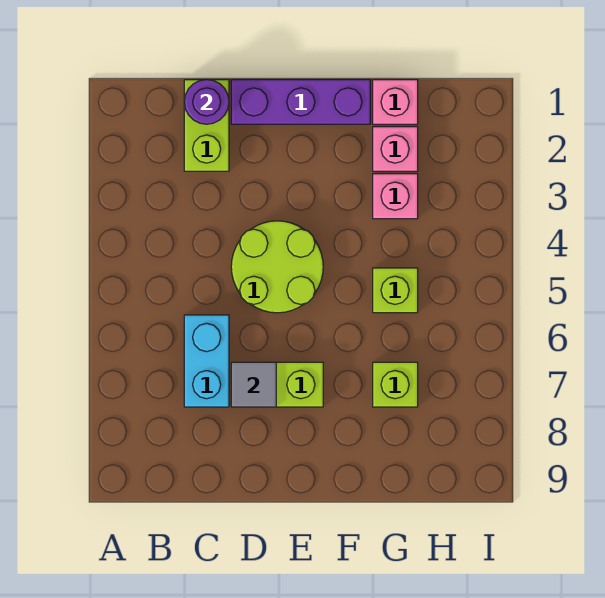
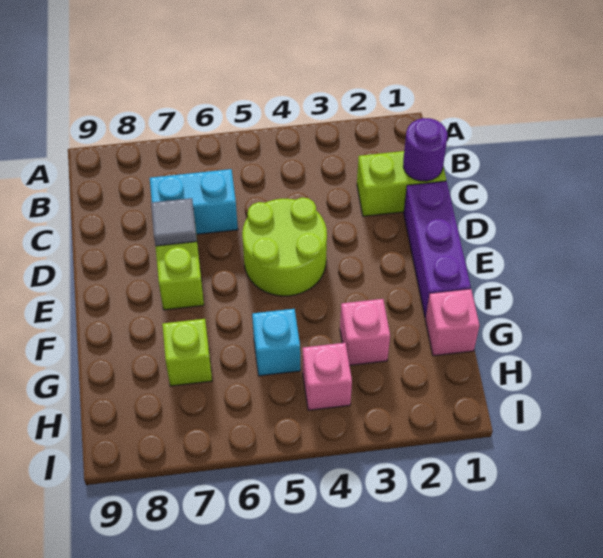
pink brick G2 level 1 -> pink brick H4 level 1
lime brick G5 level 1 -> cyan brick G5 level 1

